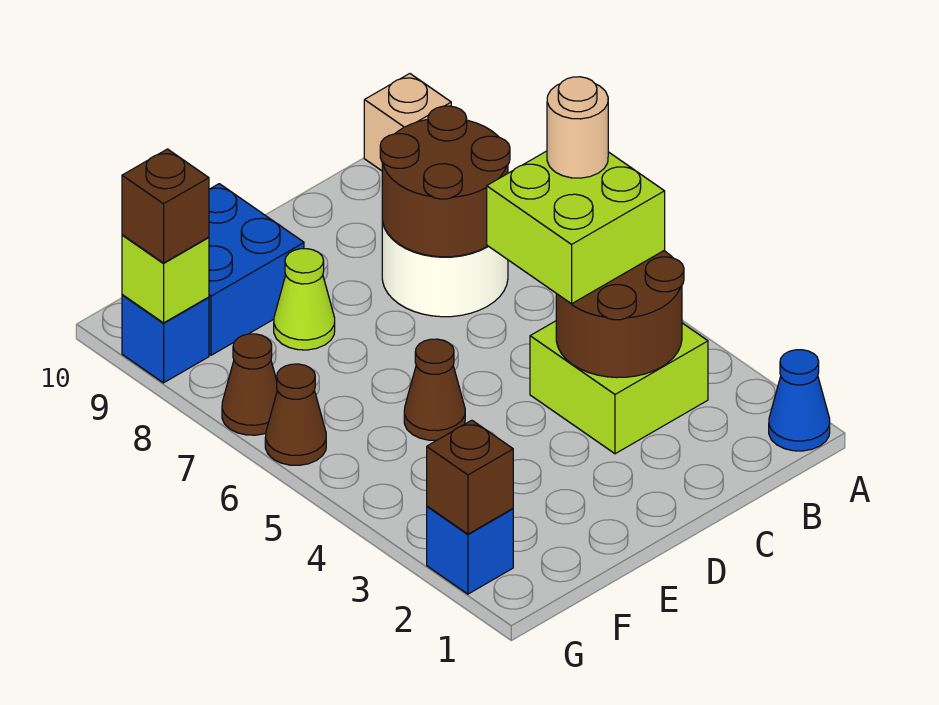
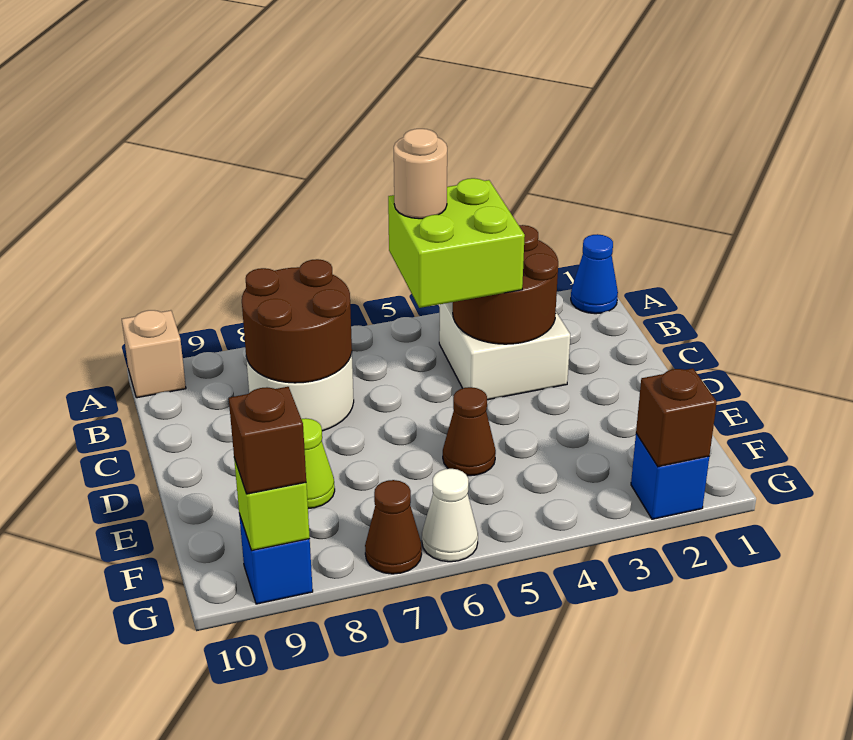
lime brick B3:C4 level 1 -> white brick B3:C4 level 1
blue brick E9:F10 level 1 -> none
brown cone G6 level 1 -> white cone G6 level 1

